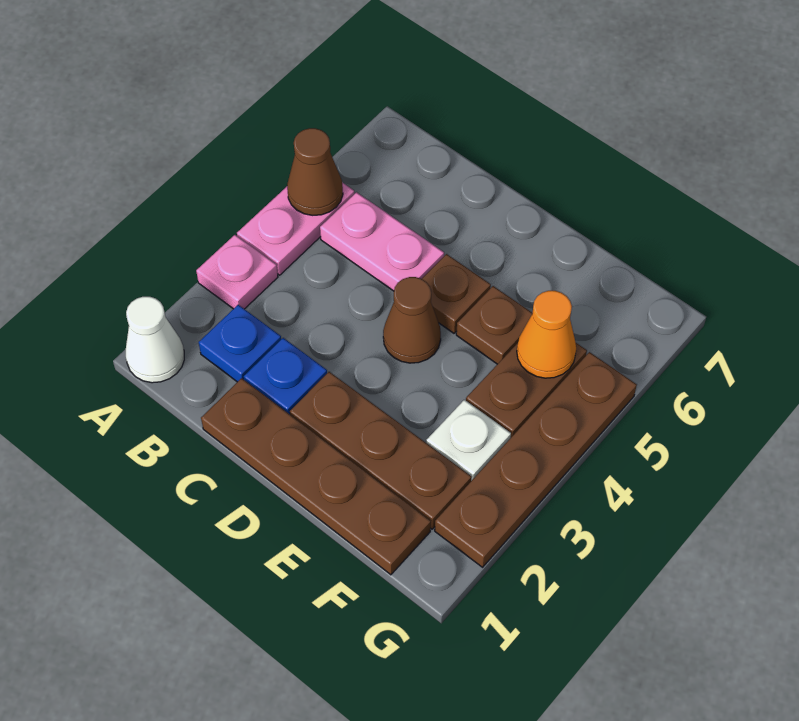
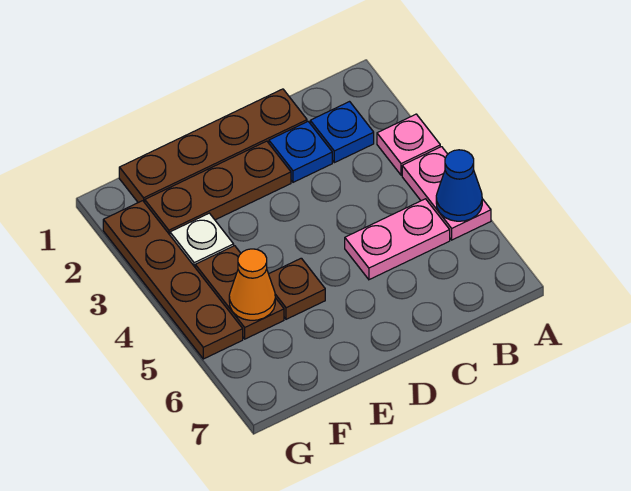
white cone A1 level 1 -> none
brown cone A5 level 2 -> blue cone A5 level 2
brown cone D4 level 1 -> none
brown plate D5 level 1 -> none

